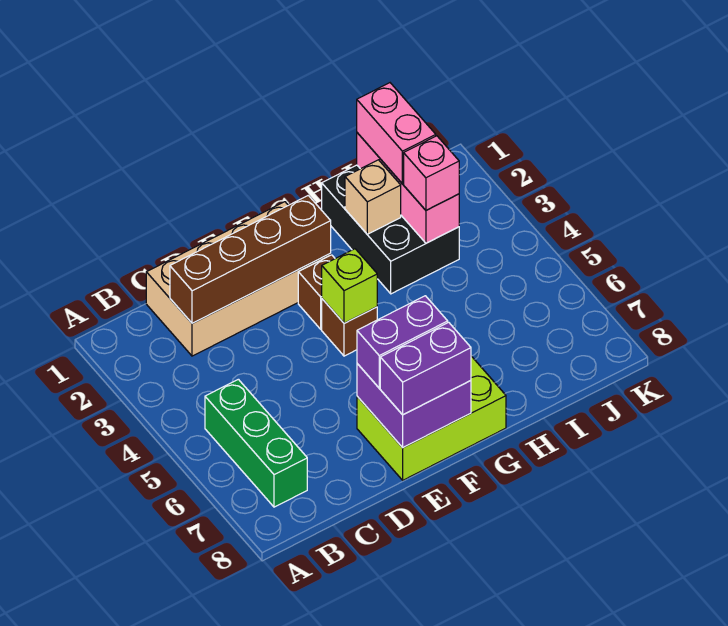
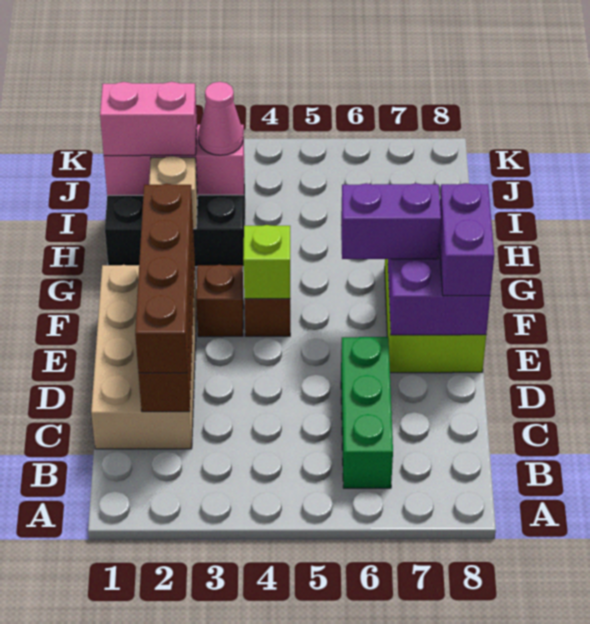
green brick B5:B7 level 1 -> green brick B6:D6 level 1
none -> brown brick C2:F2 level 3
purple brick E7:F7 level 3 -> purple brick F6:F7 level 3
pink brick I3 level 3 -> pink cone I3 level 3

